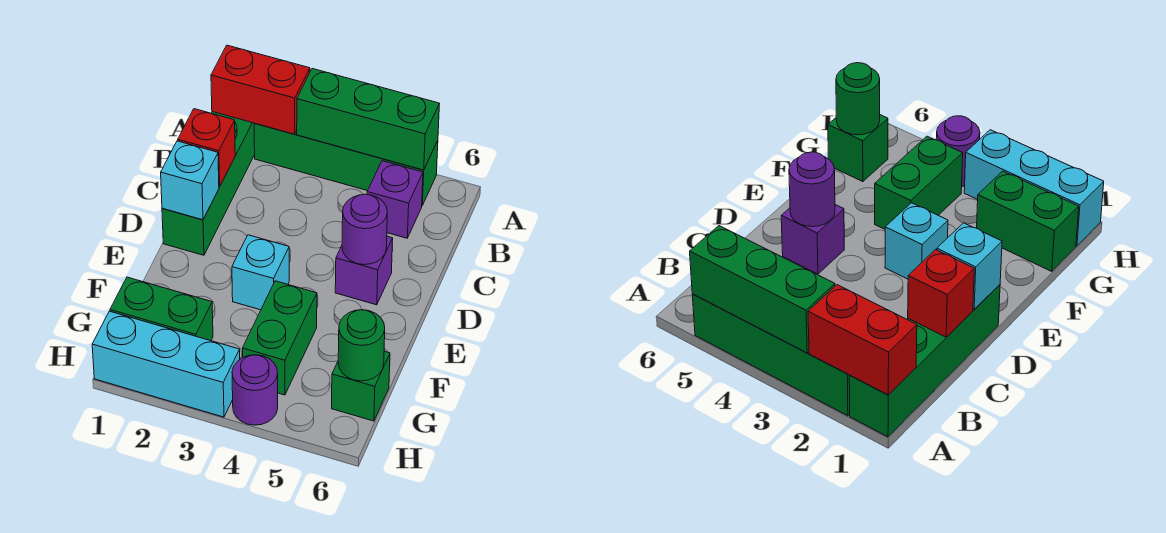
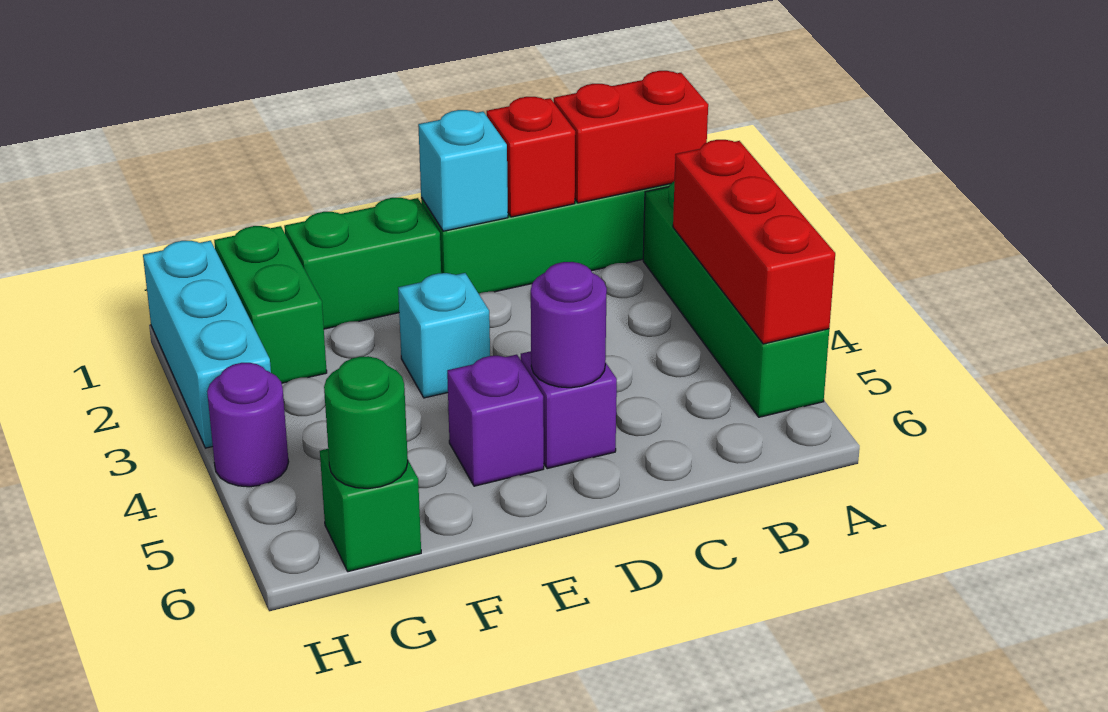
red brick A1:A2 level 2 -> red brick A1:B1 level 2
green brick A3:A5 level 2 -> red brick A3:A5 level 2
purple brick B5 level 1 -> purple brick E5 level 1
green brick F4:G4 level 1 -> green brick E1:F1 level 1

